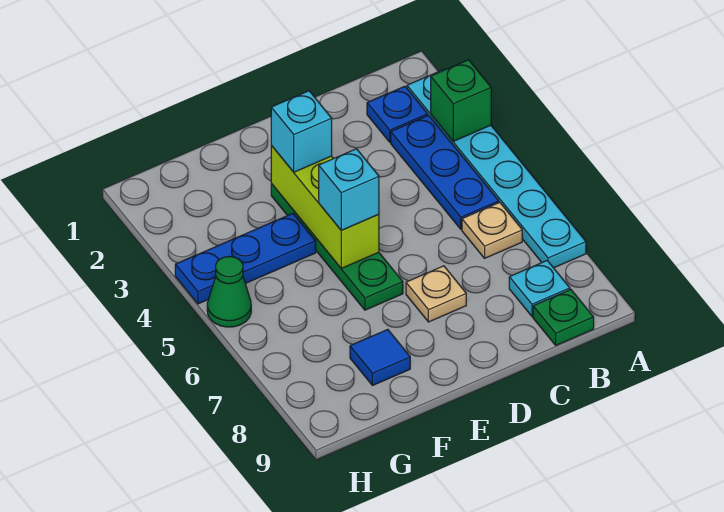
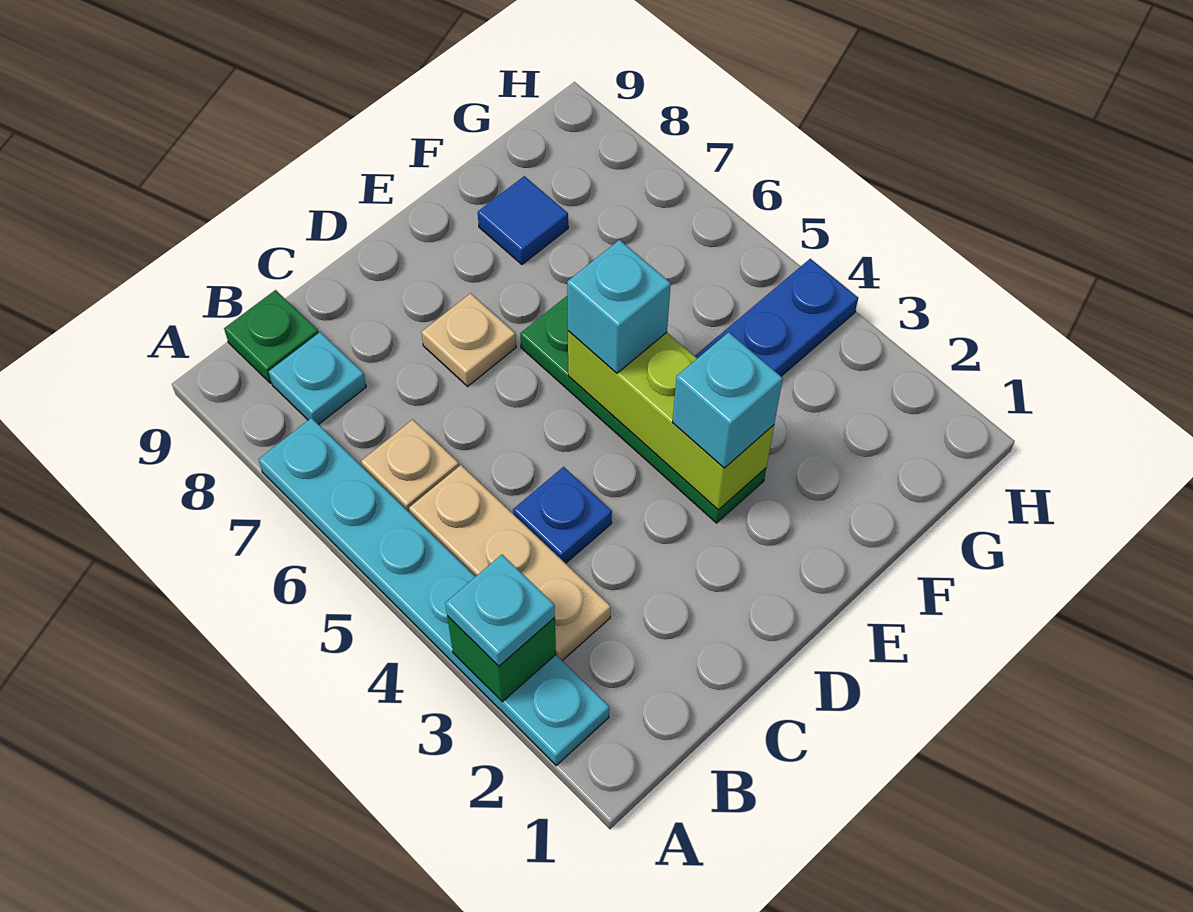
none -> cyan plate A3 level 3
blue plate B2 level 1 -> blue plate C4 level 1
blue plate B3:B5 level 1 -> tan plate B3:B5 level 1
green cone H5 level 1 -> none

